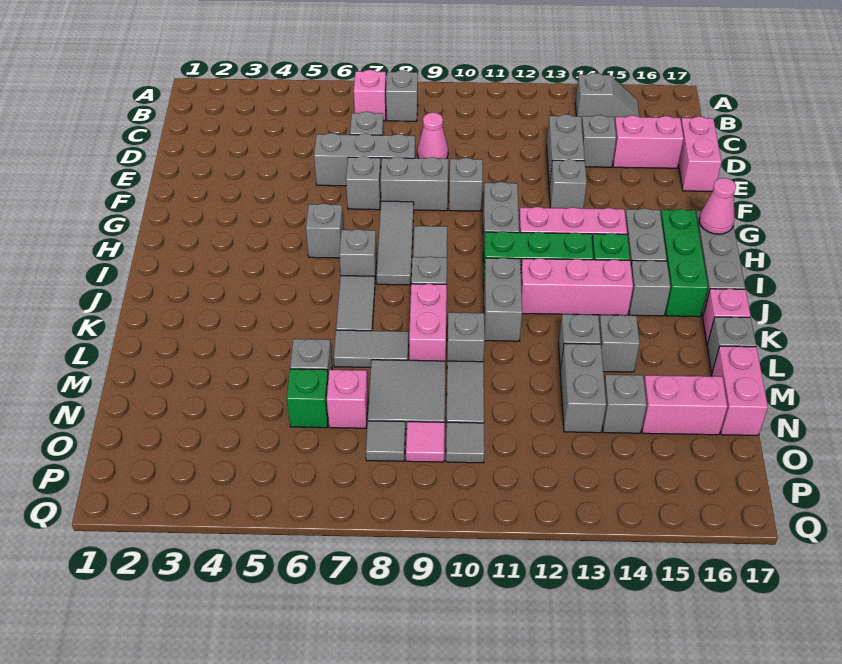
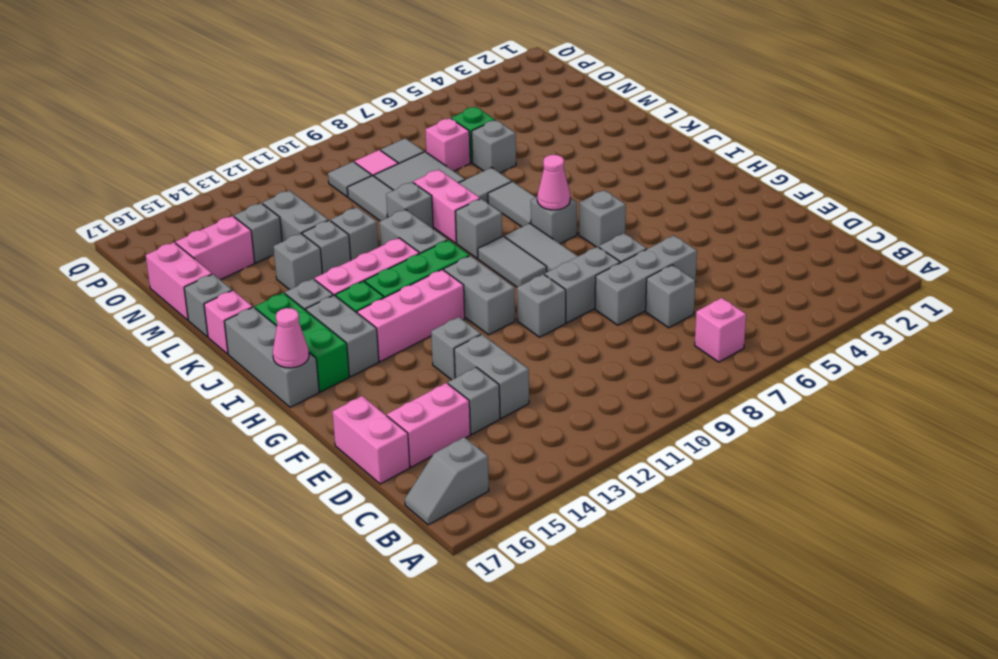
grey brick B8 level 1 -> grey brick L12 level 1
grey slope B14:B15 level 1 top 14 -> grey slope B16:B17 level 1 top 16
pink cone D9 level 1 -> pink cone I7 level 2

